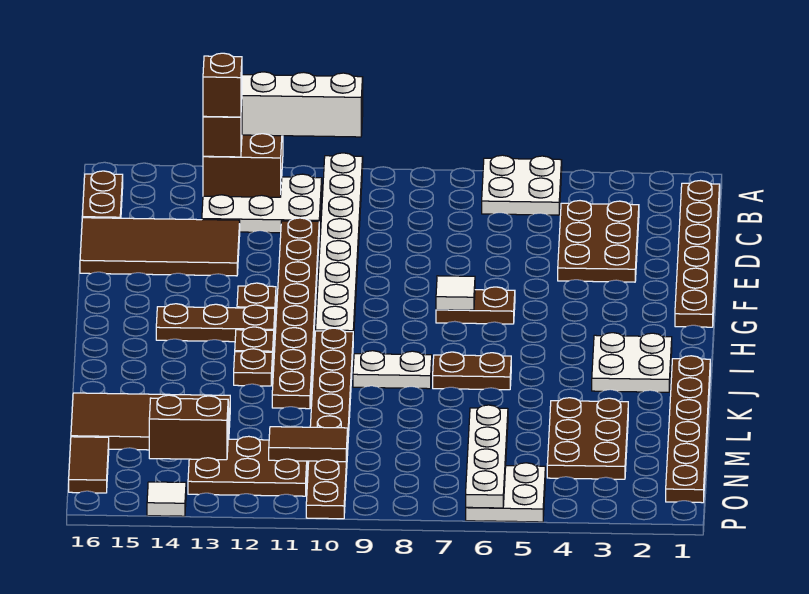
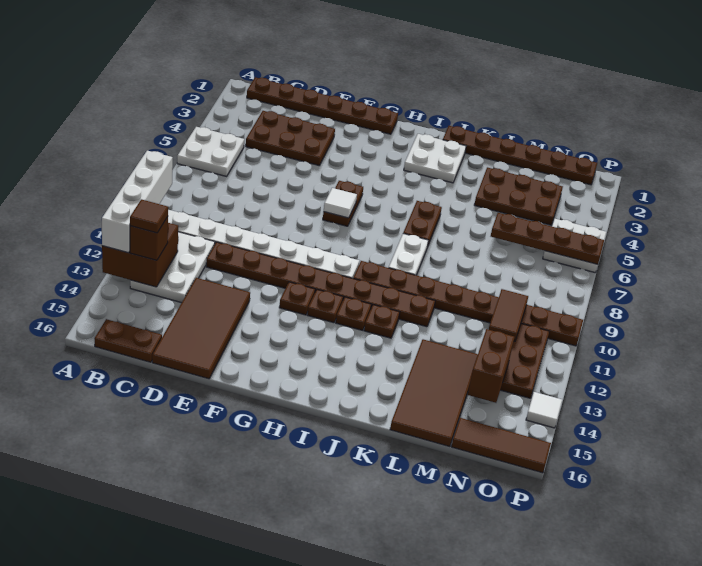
brown brick B13 level 4 -> brown tile B13 level 4
brown plate H12:H14 level 1 -> brown plate H12 level 1
white plate M6:P6 level 2 -> brown plate M6:P6 level 2
brown tile N16:O16 level 1 -> brown tile N16:P16 level 1

